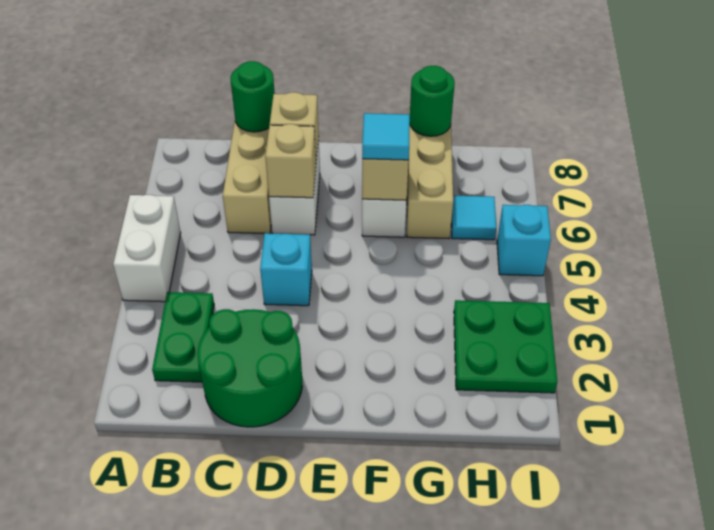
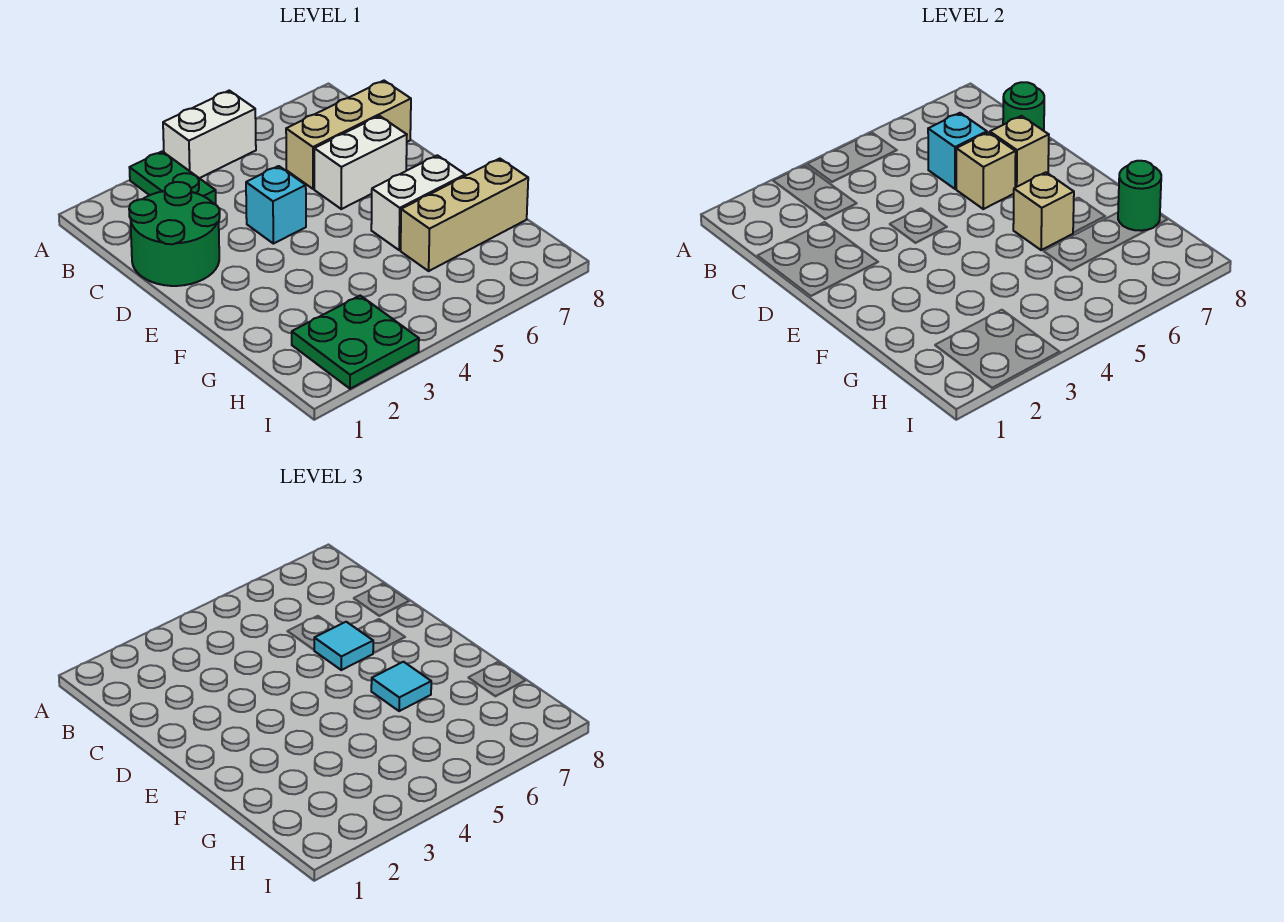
green plate B2:B3 level 1 -> green plate A3:B3 level 1
cyan tile H6 level 1 -> cyan tile D6 level 3
cyan brick I5 level 1 -> cyan brick C6 level 2

